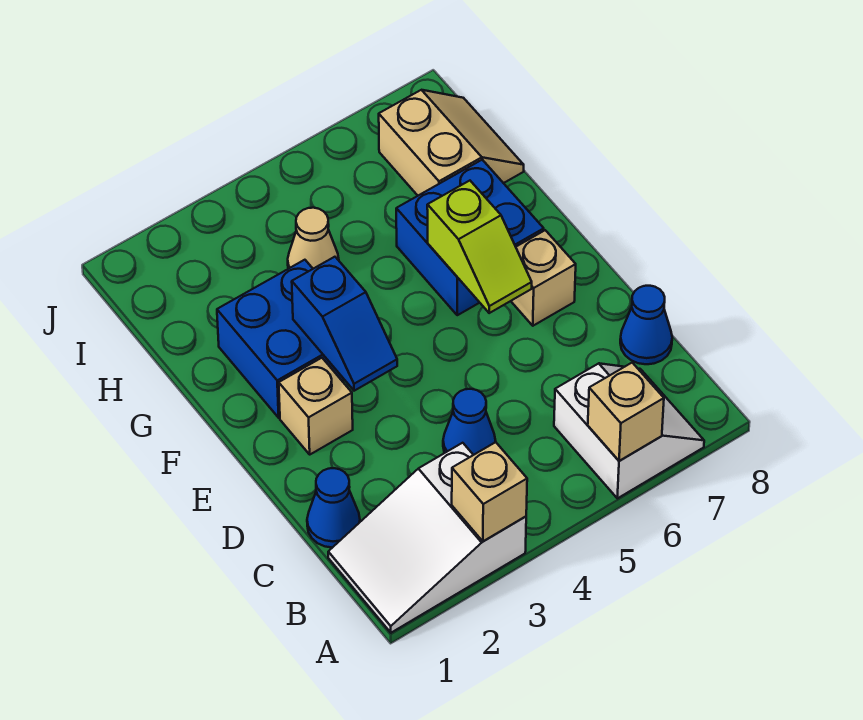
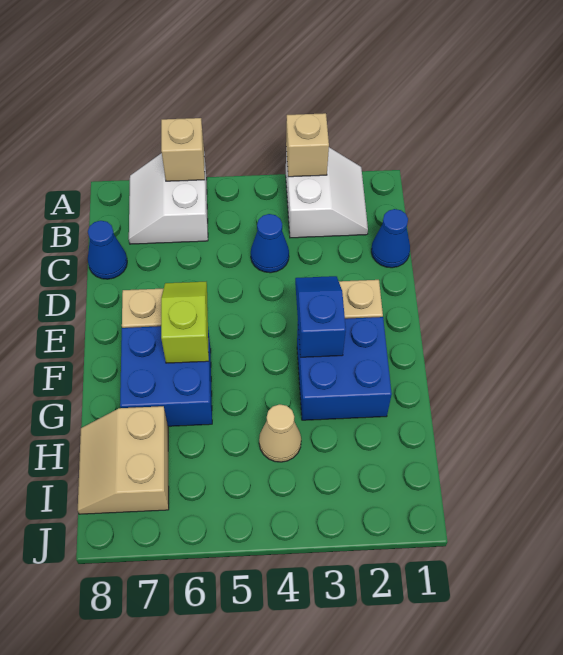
white slope A1:B3 level 1 top 3 -> white slope A2:B3 level 1 top 3

